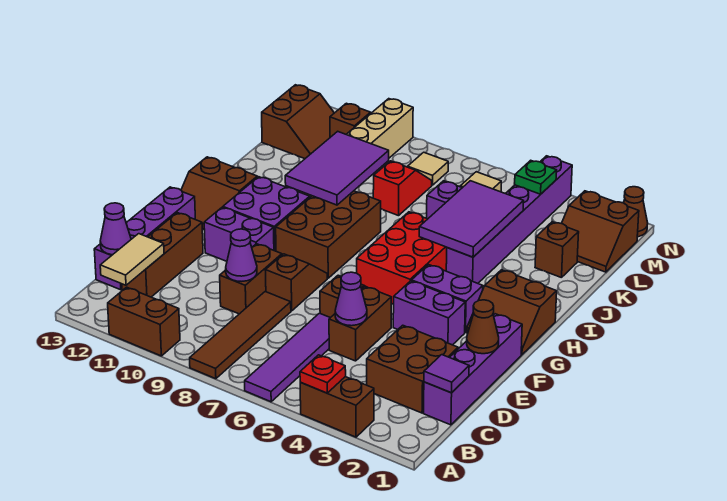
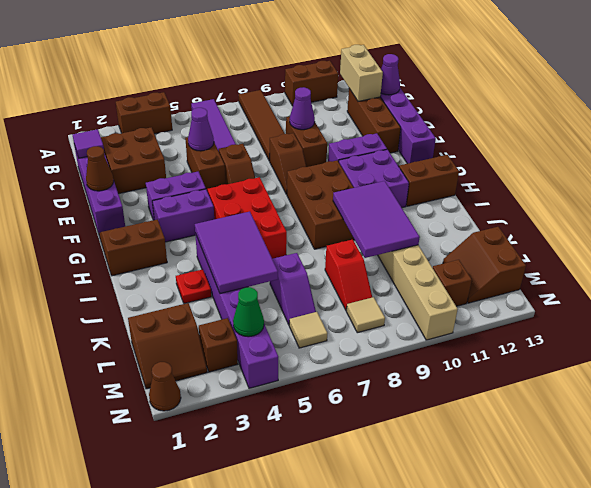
red plate A4 level 2 -> red plate J3 level 1
tan tile B12:C12 level 2 -> tan brick B12:C12 level 2
brown brick K2 level 1 -> brown brick M3 level 1
brown slope L1:M2 level 1 top M -> brown slope L1:M2 level 1 top L
green plate M4 level 2 -> green cone M4 level 2

